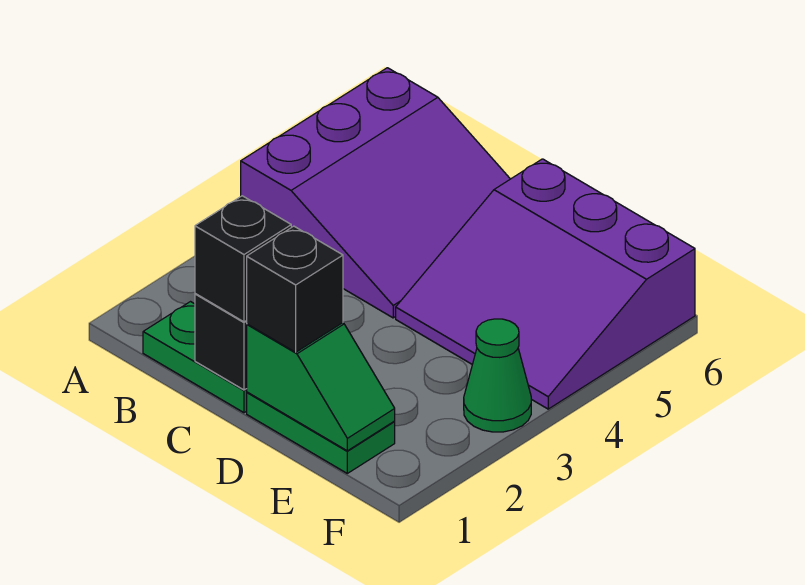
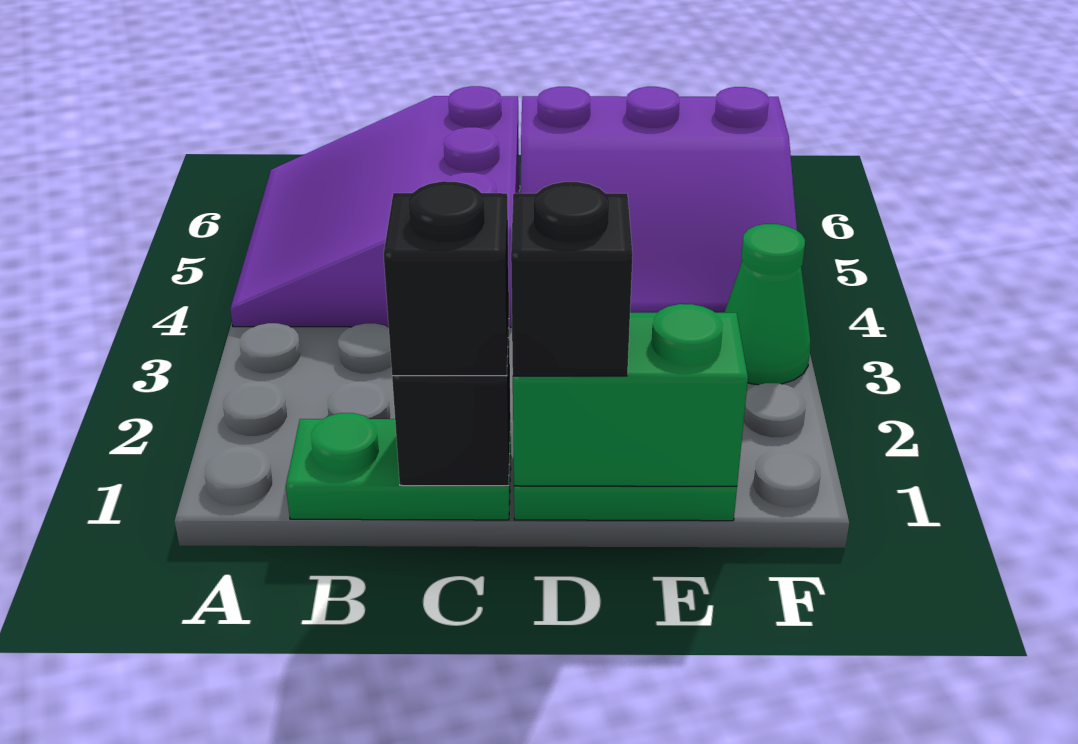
purple slope A4:C6 level 1 top A -> purple slope A4:C6 level 1 top C
green slope D1:E1 level 2 top D -> green brick D1:E1 level 2

